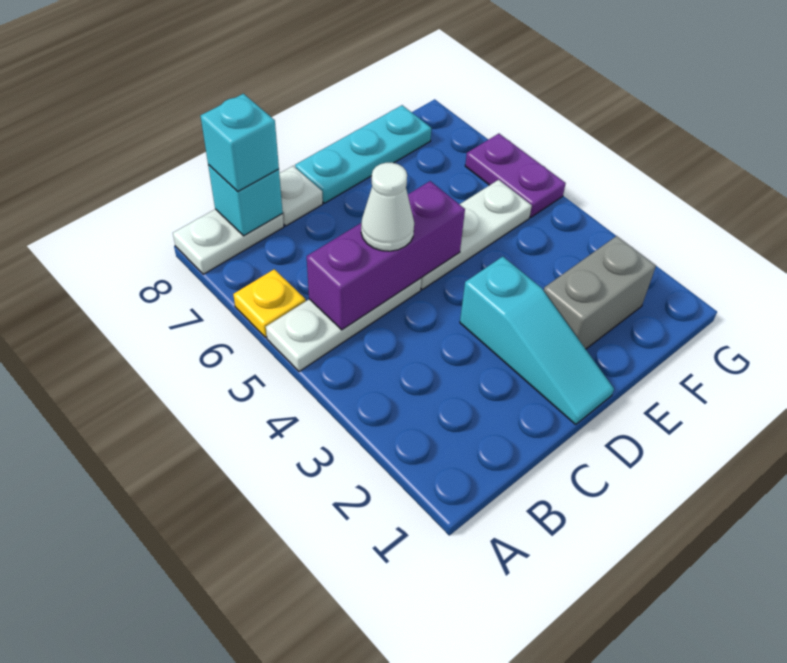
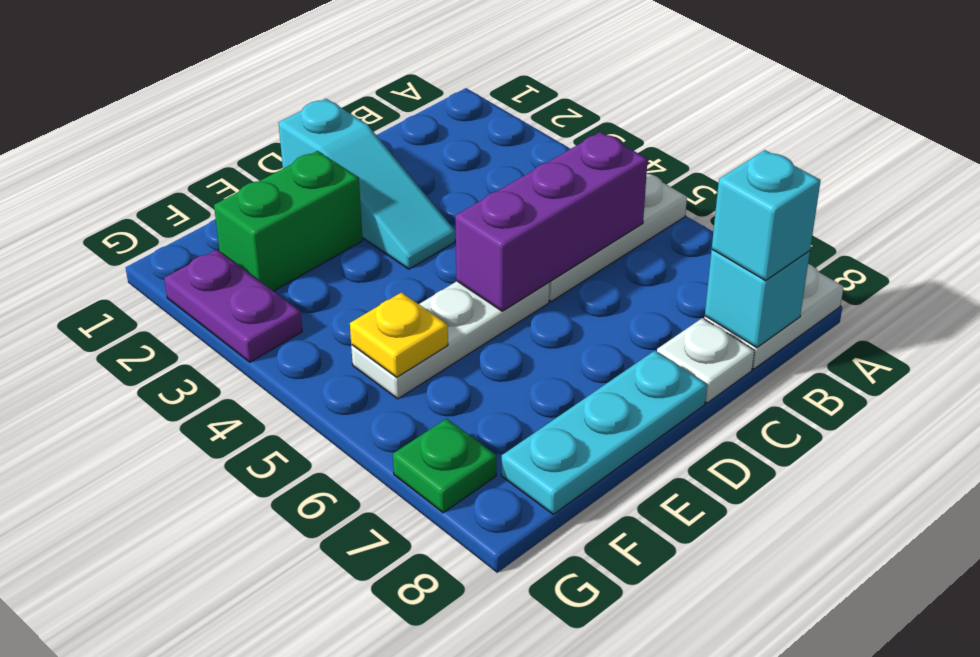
yellow plate A6 level 1 -> yellow plate F5 level 2
white cone C5 level 3 -> none
cyan slope D1:D3 level 1 top 3 -> cyan slope D1:D3 level 1 top 1
grey brick E2:F2 level 1 -> green brick E2:F2 level 1
purple plate G5:G6 level 1 -> purple plate G2:G3 level 1
none -> green plate G7 level 1

